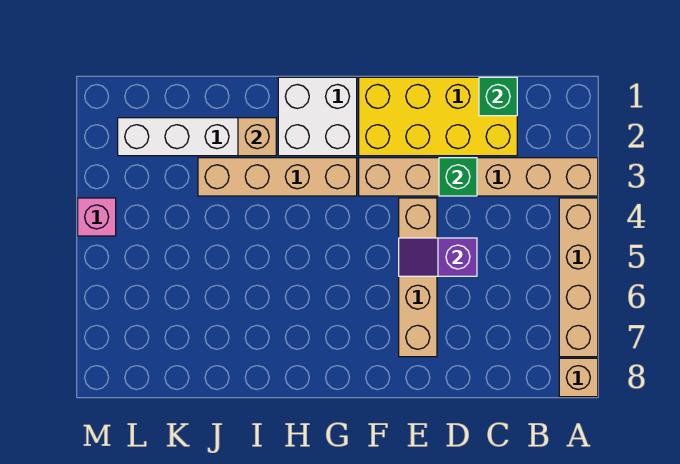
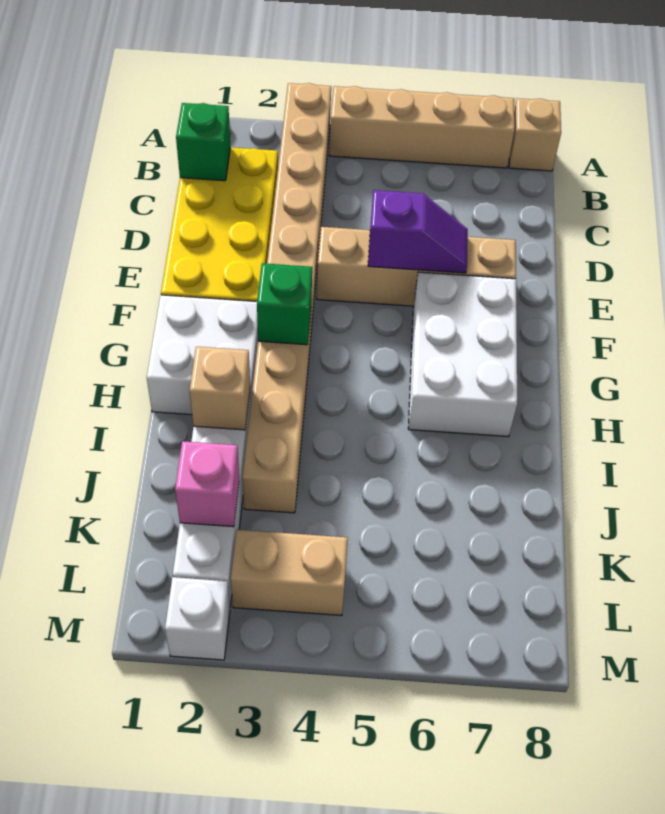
green brick D3 level 2 -> green brick G3 level 2
purple slope D5:E5 level 2 top D -> purple slope E5:E6 level 2 top 5
none -> white brick F6:H7 level 1
none -> tan brick L3:L4 level 1
none -> white brick M2 level 1
pink brick M4 level 1 -> pink brick K2 level 2

